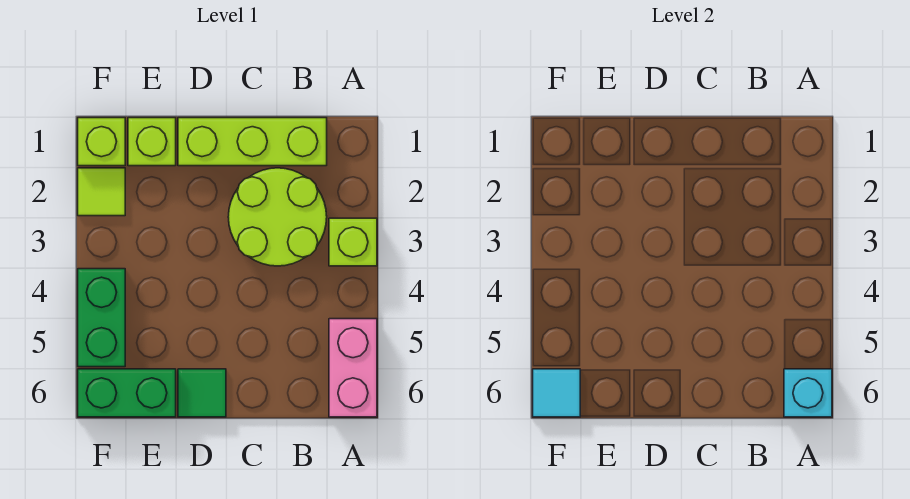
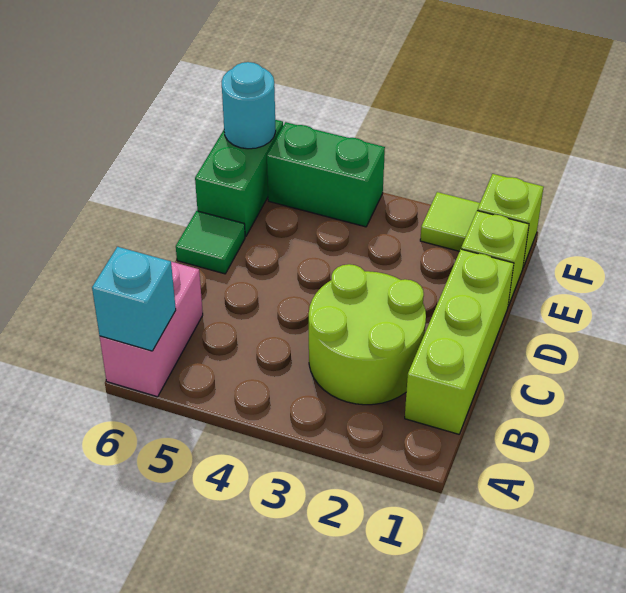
lime brick A3 level 1 -> none
pink brick A5:A6 level 1 -> pink brick A6:B6 level 1
cyan tile F6 level 2 -> cyan round brick F6 level 2

